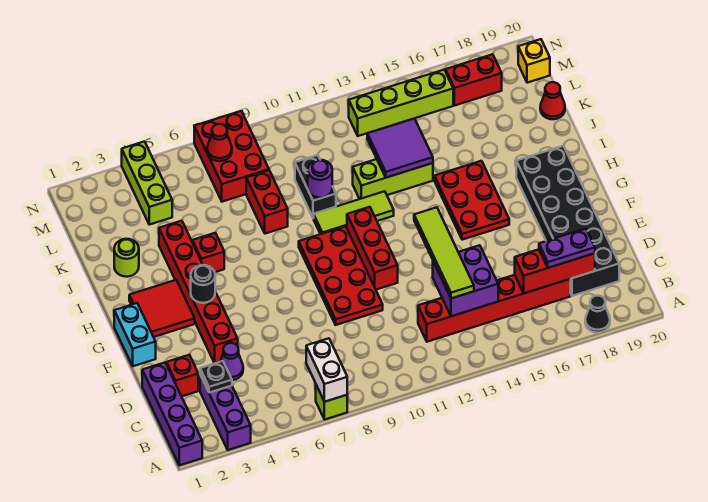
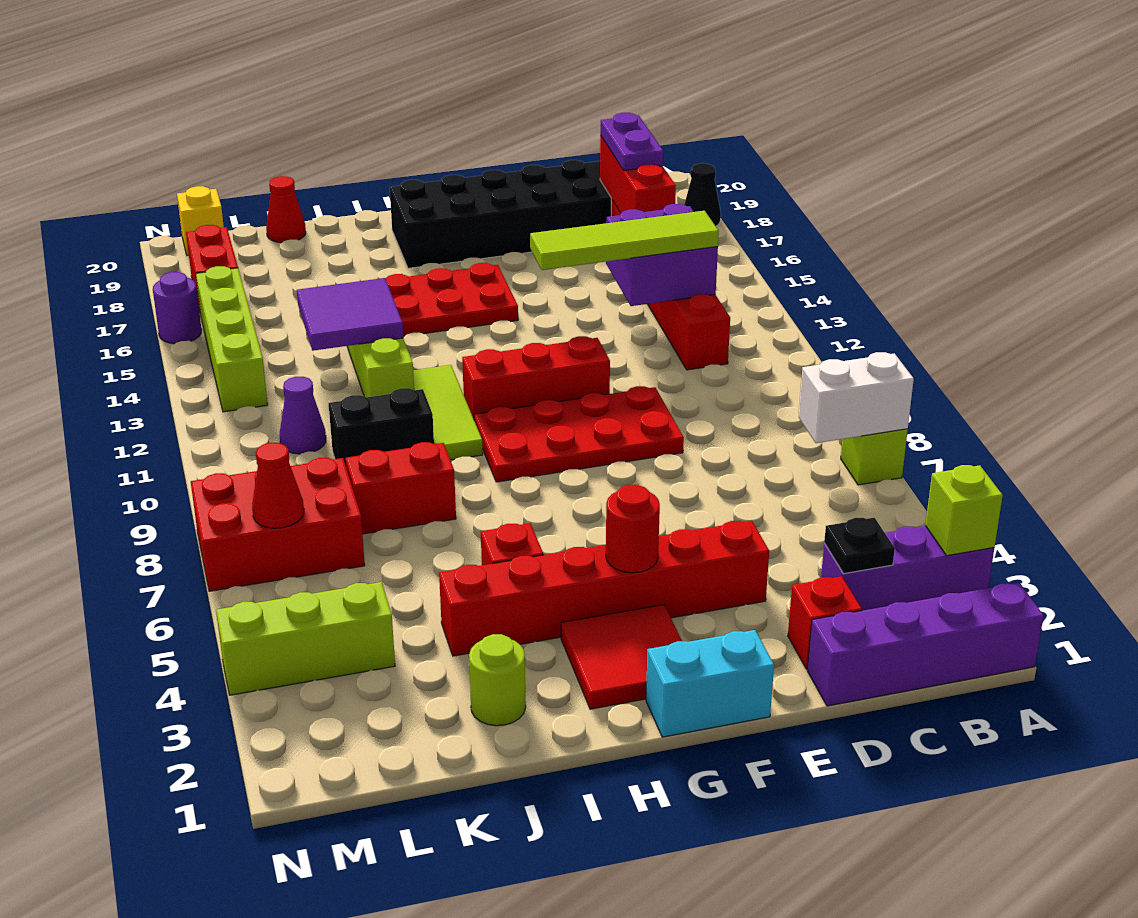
none -> lime brick A3 level 2
purple cone D4 level 1 -> purple cone L11 level 1
black round brick G4 level 2 -> red round brick G4 level 2
purple round brick J10 level 2 -> purple round brick N16 level 1

